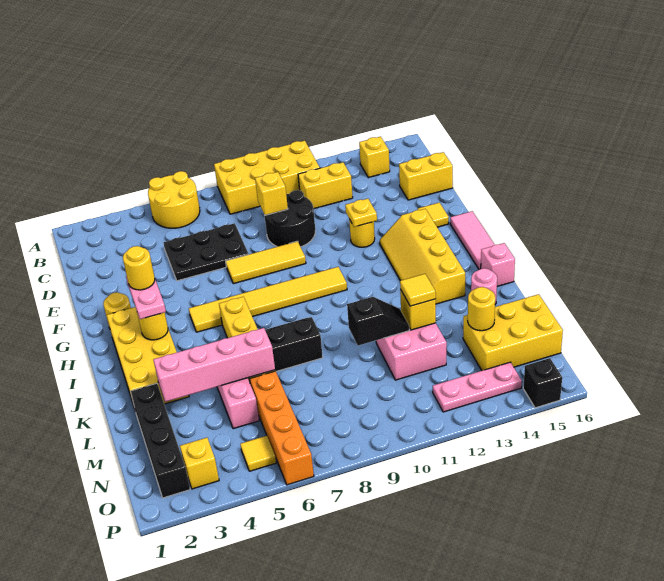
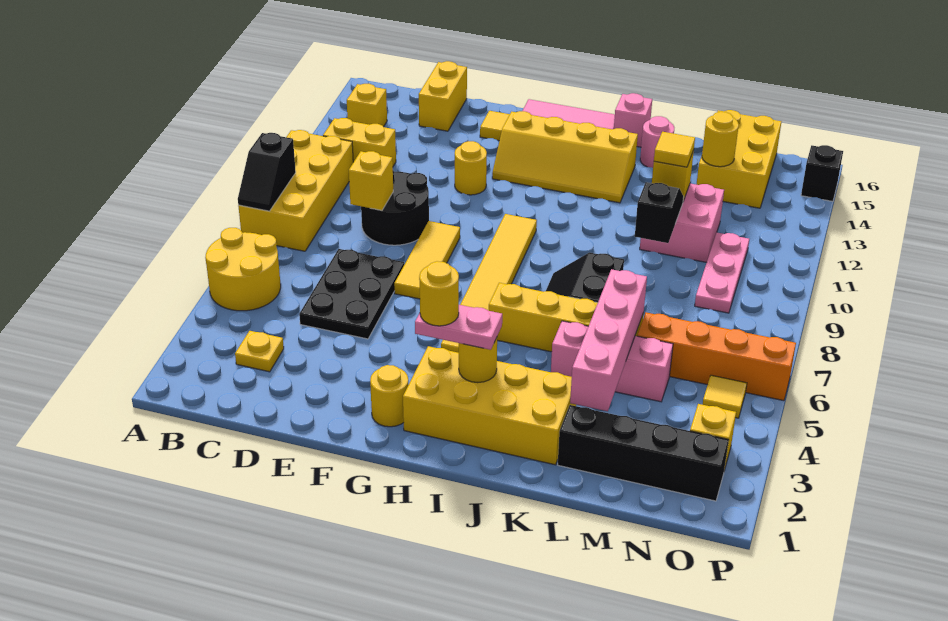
none -> black slope A8:A9 level 2 top 9
yellow brick C11:C12 level 1 -> yellow brick B12:C12 level 1
yellow plate F12 level 2 -> yellow plate C3 level 1
pink plate O12:O14 level 1 -> pink plate N9:N11 level 1

